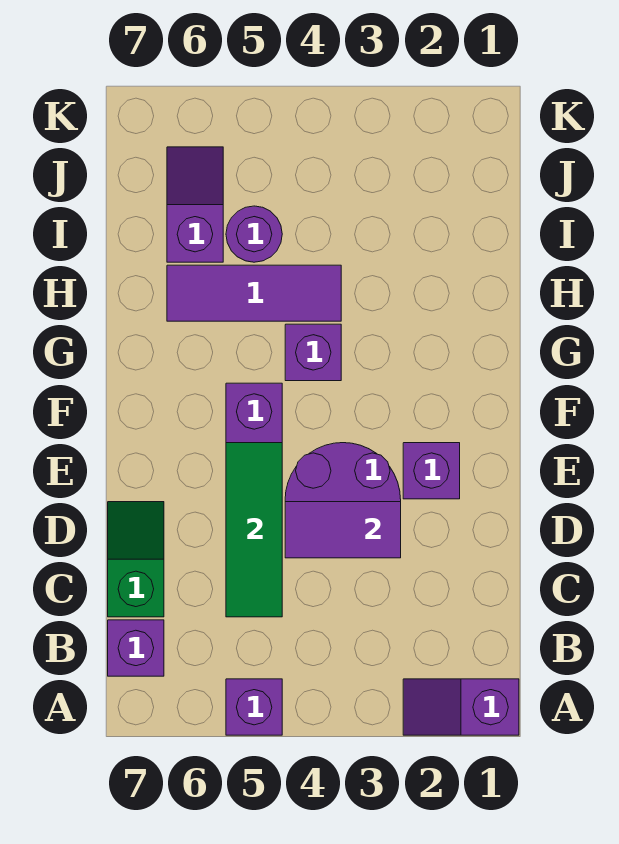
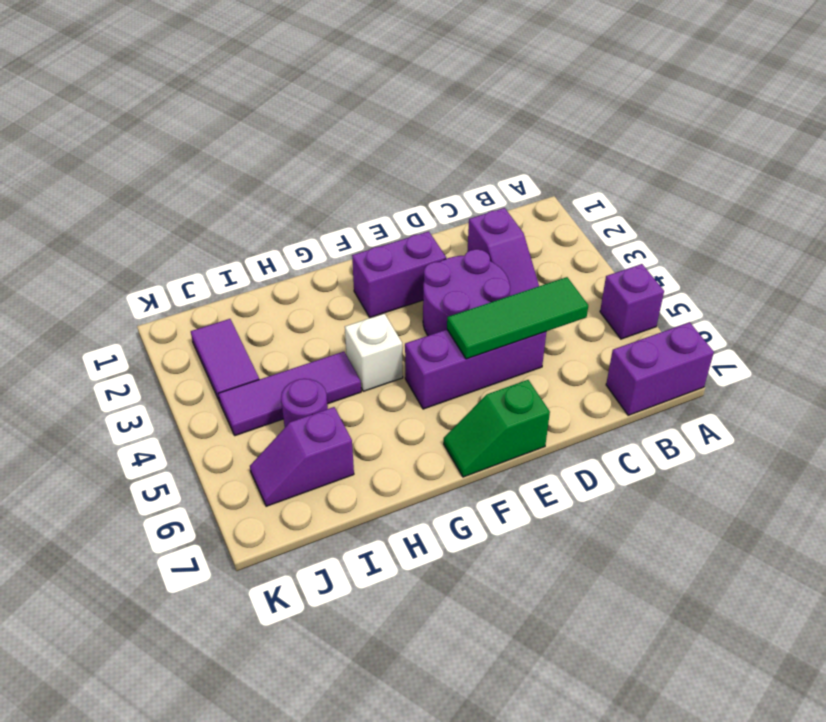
purple slope A1:A2 level 1 top 1 -> purple slope C2:C3 level 1 top 2
purple brick B7 level 1 -> purple brick A7:B7 level 1
green slope C7:D7 level 1 top C -> green slope E7:F7 level 1 top E
purple tile D3:D4 level 2 -> purple tile J2:J3 level 1
purple brick E2 level 1 -> purple brick E2:F2 level 1
purple brick G4 level 1 -> white brick G4 level 1
purple tile H4:H6 level 1 -> purple tile H4:J4 level 1

